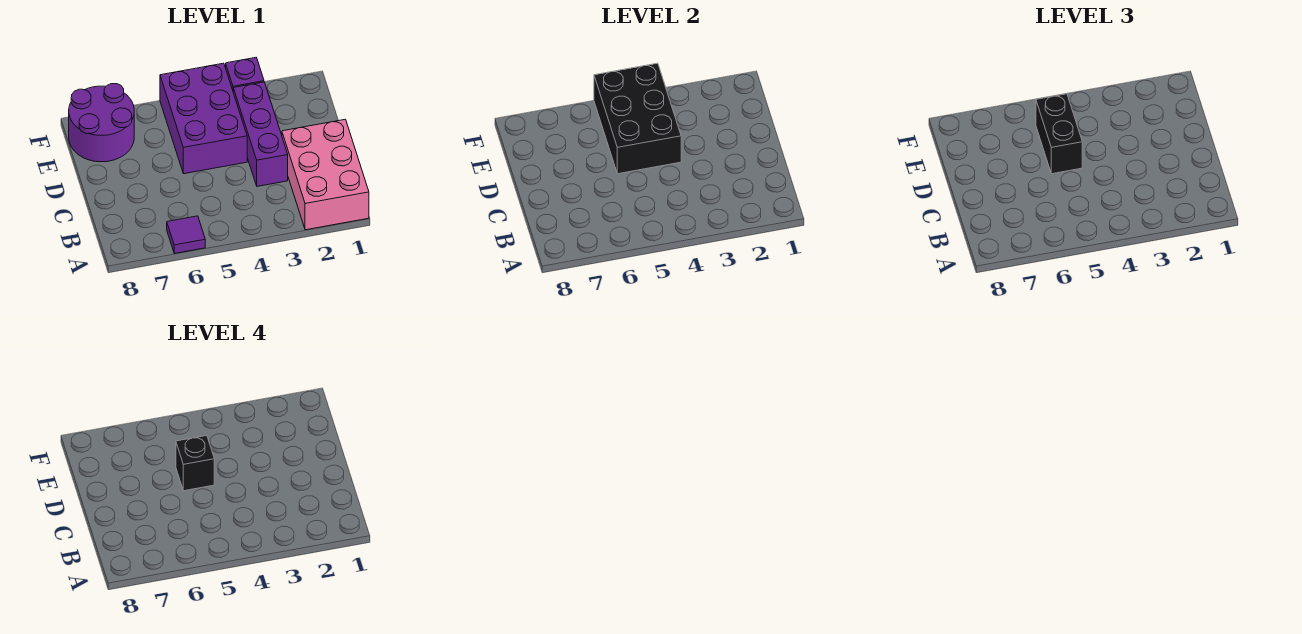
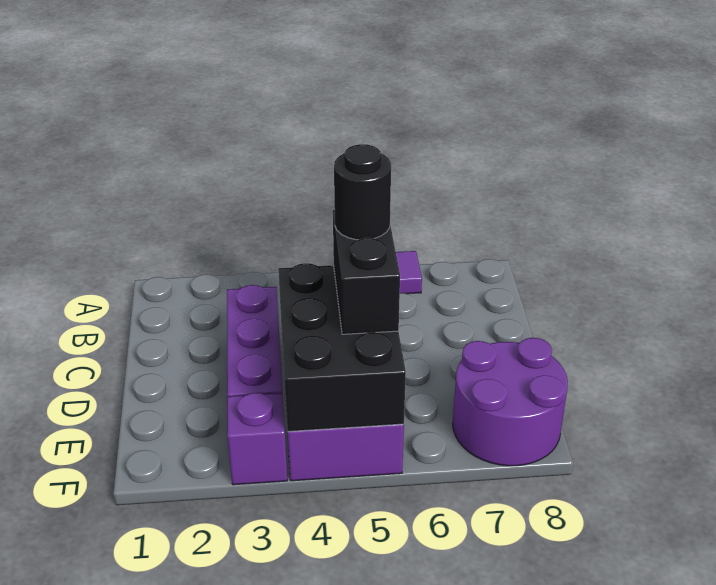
pink brick A1:C2 level 1 -> none
black brick D5 level 4 -> black round brick D5 level 4

